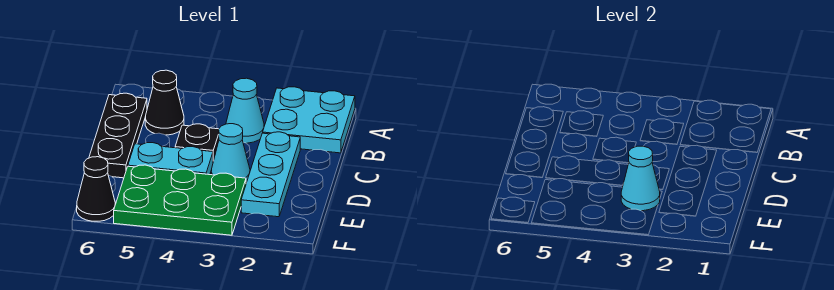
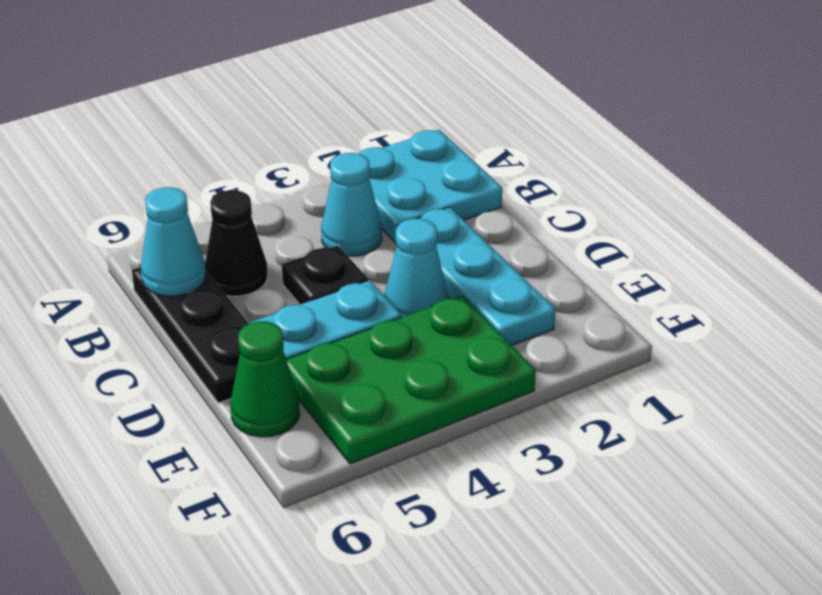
cyan cone E3 level 2 -> cyan cone B6 level 2
none -> green cone E6 level 1
black cone F6 level 1 -> none

